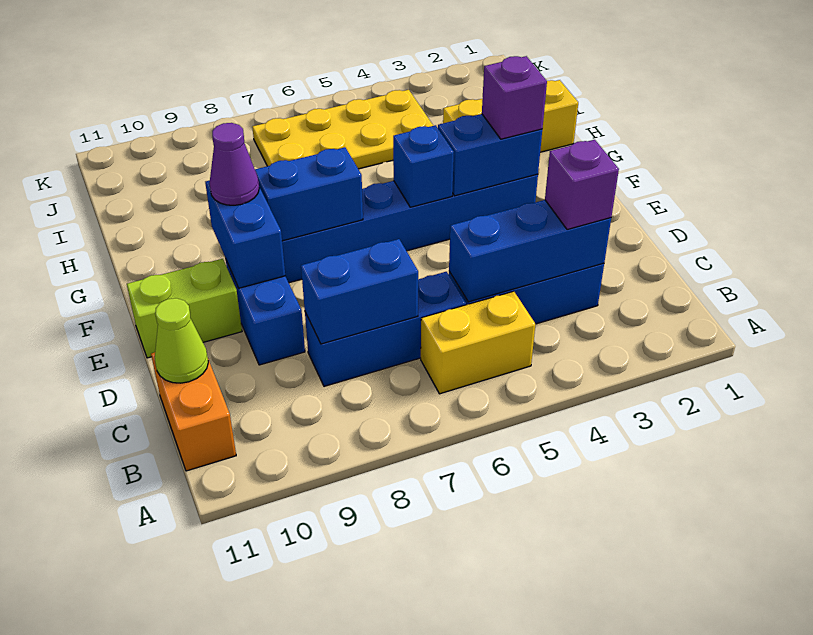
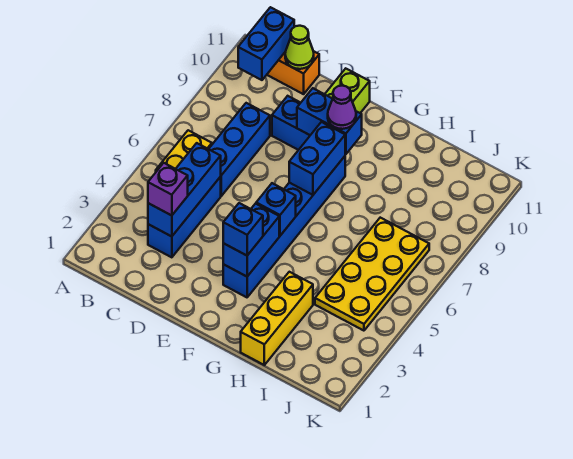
blue brick C7:C8 level 2 -> blue brick B10:B11 level 2
purple brick F3 level 3 -> blue brick F3 level 3

